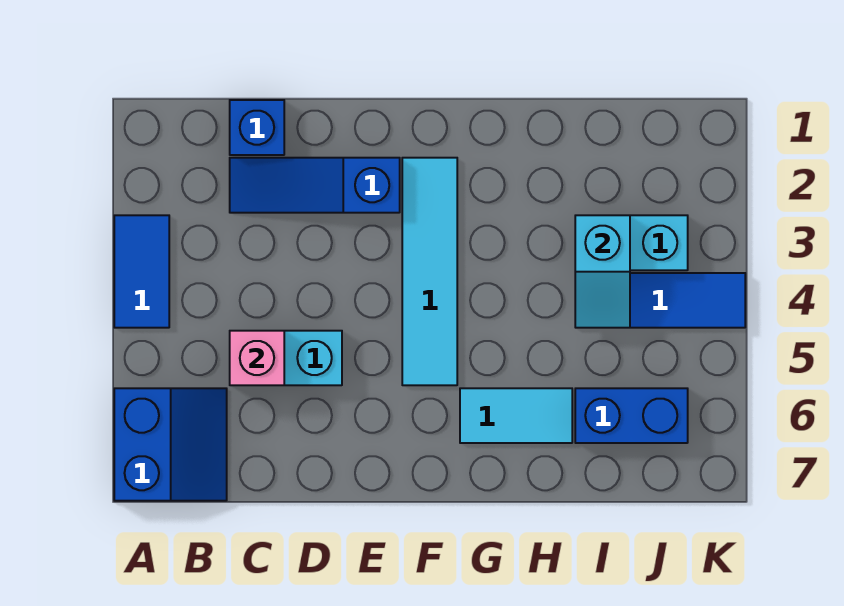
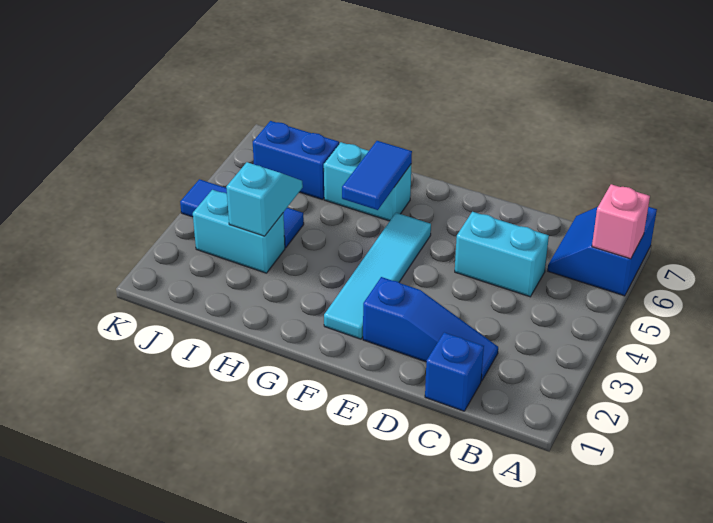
blue tile A3:A4 level 1 -> blue tile G5:G6 level 2
pink brick C5 level 2 -> pink brick A6 level 2
cyan tile G6:H6 level 1 -> cyan brick G6:H6 level 1

